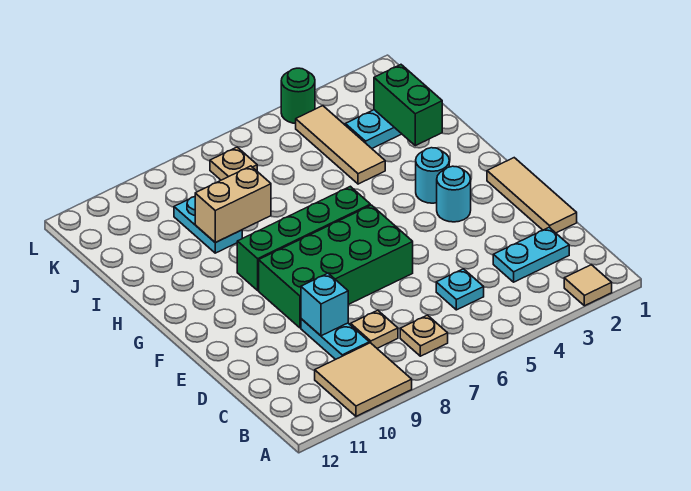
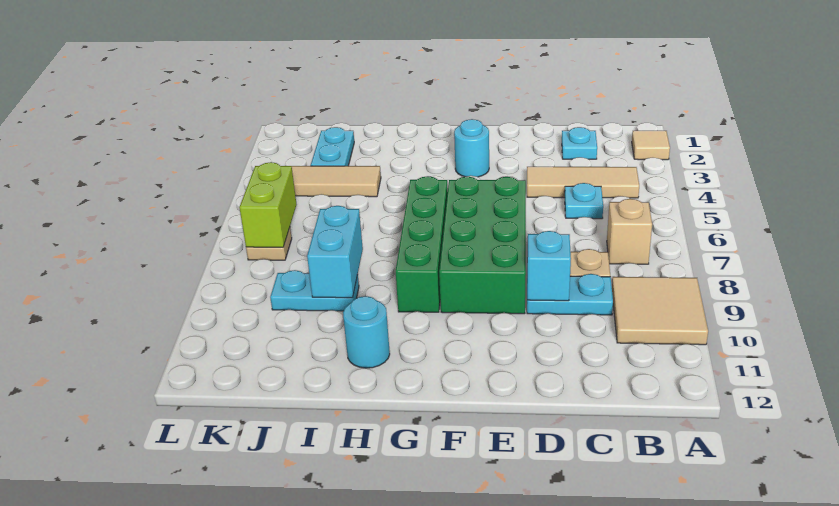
tan plate B7 level 1 -> tan brick B7 level 1
cyan plate C2:C3 level 1 -> cyan plate C2 level 1
tan tile D1:F1 level 1 -> tan tile B4:D4 level 1
cyan round brick G3 level 1 -> cyan round brick H11 level 1
green brick I2:J2 level 2 -> none
tan brick I8:I9 level 2 -> cyan brick I8:I9 level 2
none -> lime brick K6:K7 level 2
green round brick L4 level 1 -> none

